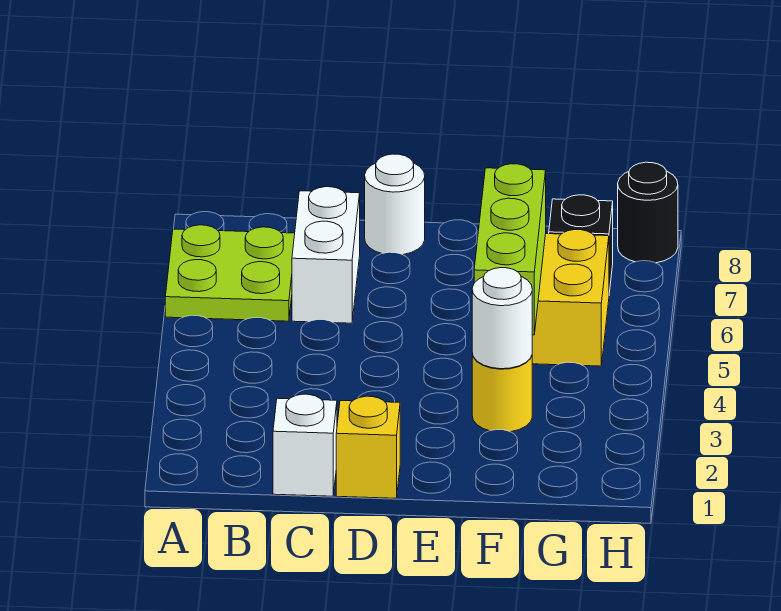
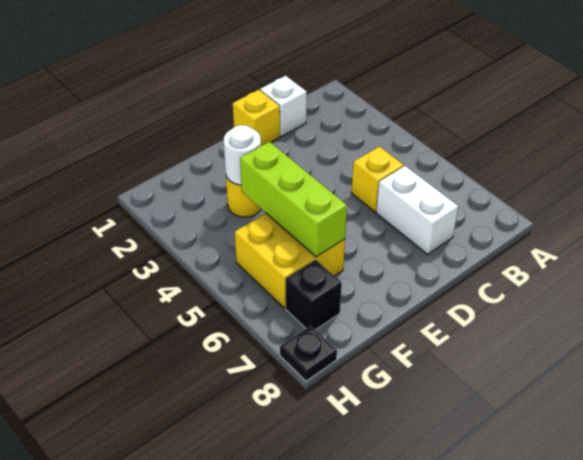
lime plate A6:B7 level 1 -> none
none -> yellow brick C5 level 1
white round brick D8 level 1 -> none
black round brick H8 level 1 -> black plate H8 level 1

